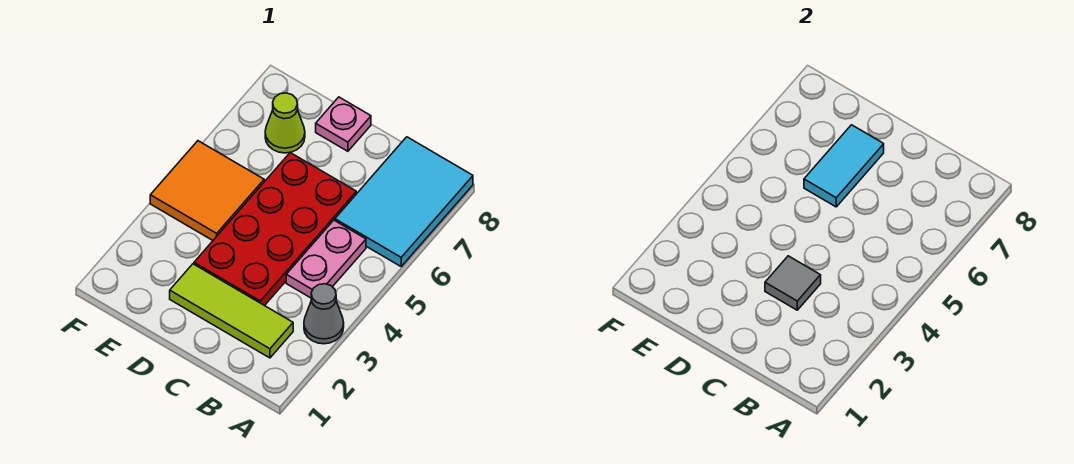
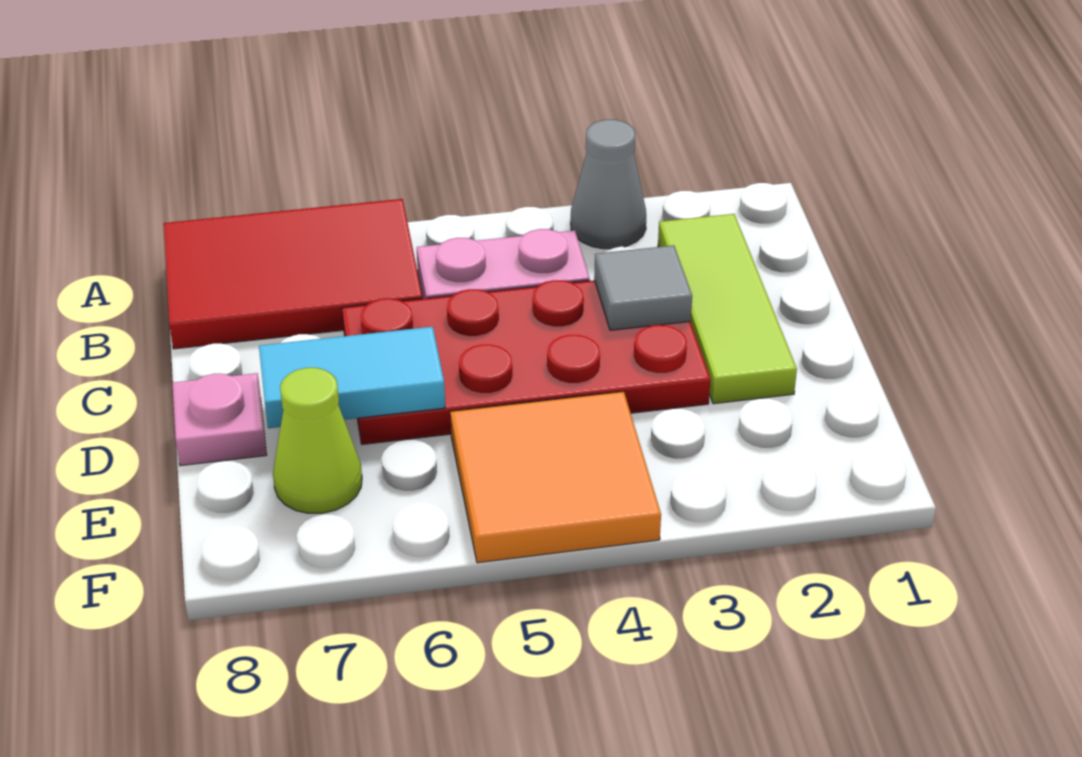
cyan tile A6:B8 level 1 -> red tile A6:B8 level 1

